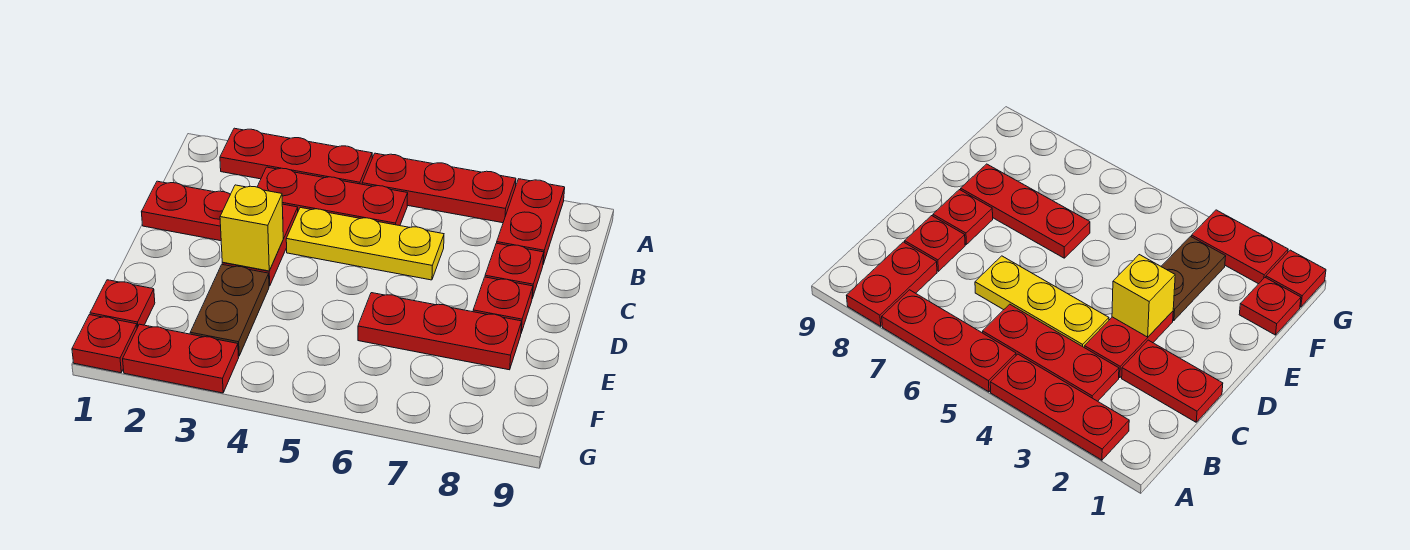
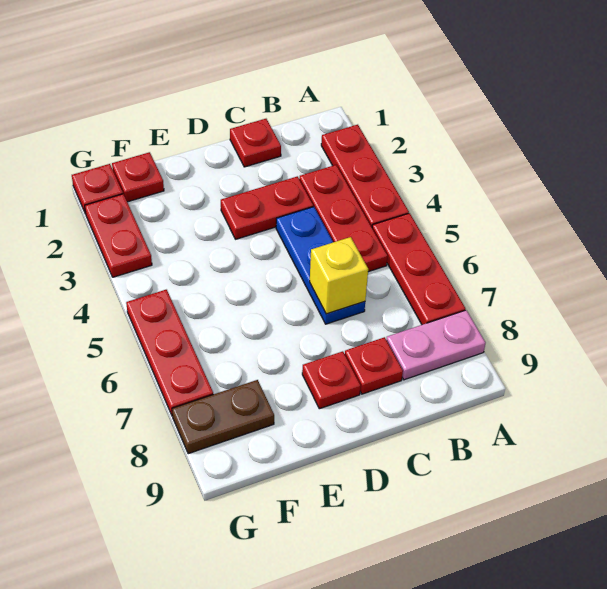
red plate A8:B8 level 1 -> pink plate A8:B8 level 1
red plate C1:C2 level 1 -> red plate C1 level 1
yellow plate C4:C6 level 1 -> blue plate C4:C6 level 1
yellow brick D3 level 2 -> yellow brick C6 level 2
brown plate E3:F3 level 1 -> brown plate F8:G8 level 1
red plate E6:E8 level 1 -> red plate G5:G7 level 1

